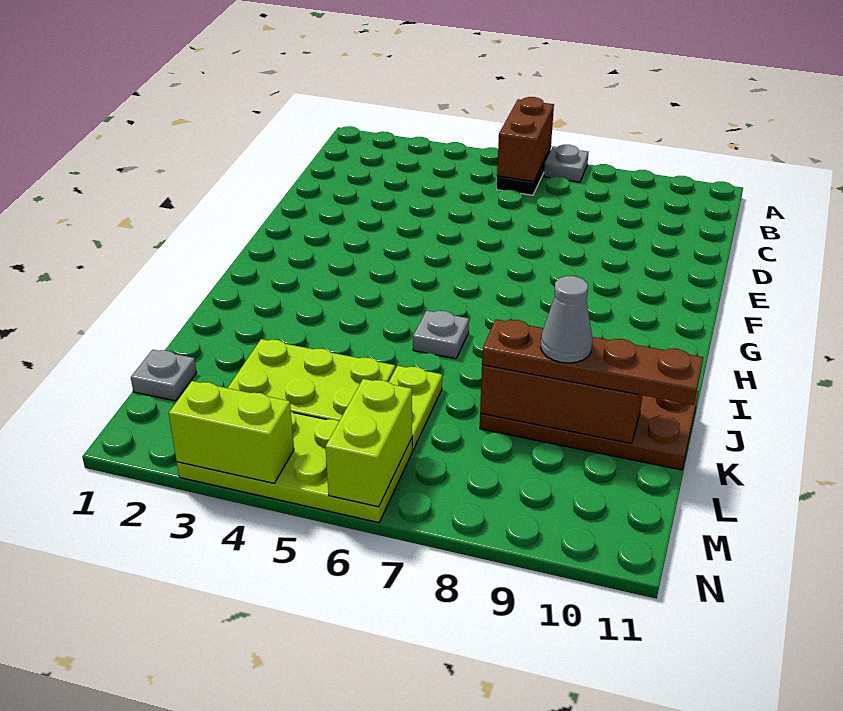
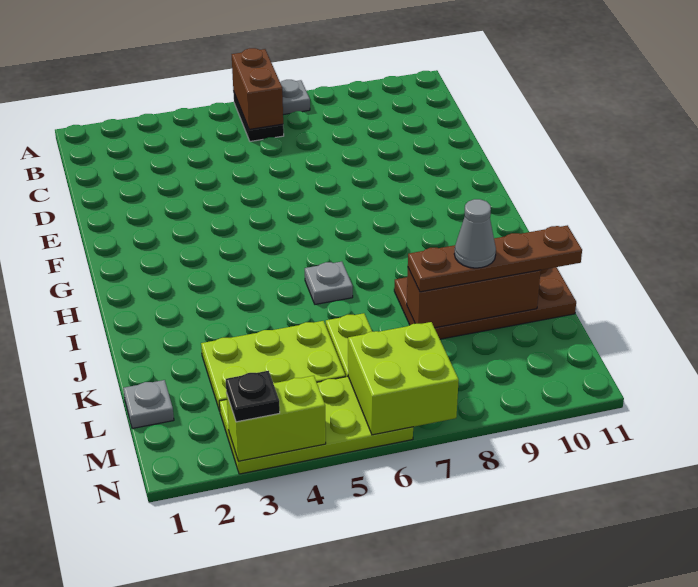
lime brick M6:N6 level 2 -> lime brick M6:N7 level 2
none -> black plate N3 level 3

